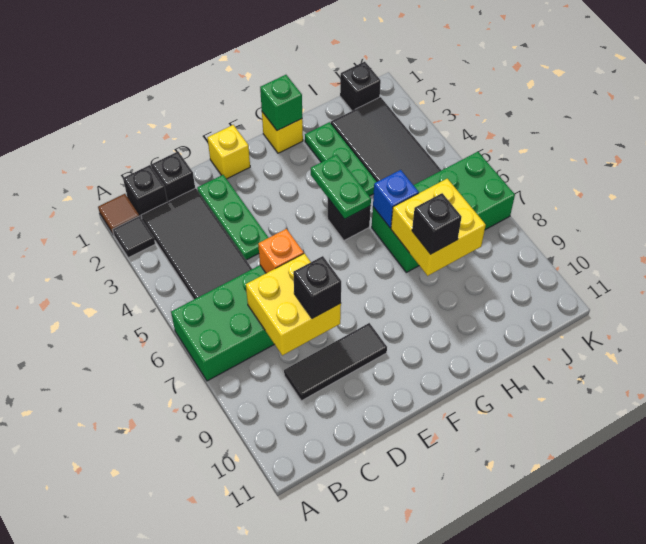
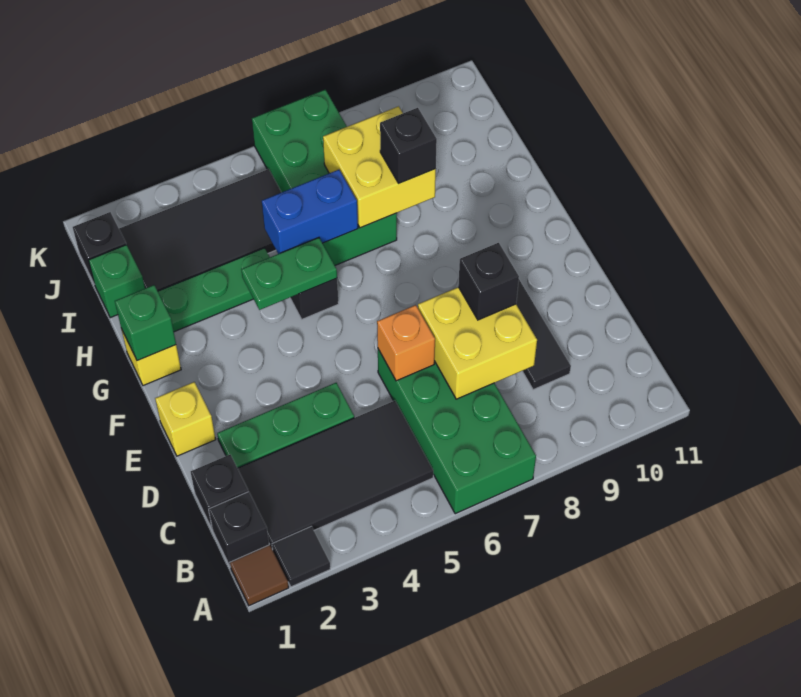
blue brick H6 level 2 -> blue brick H5:H6 level 2
none -> green brick I1 level 1

